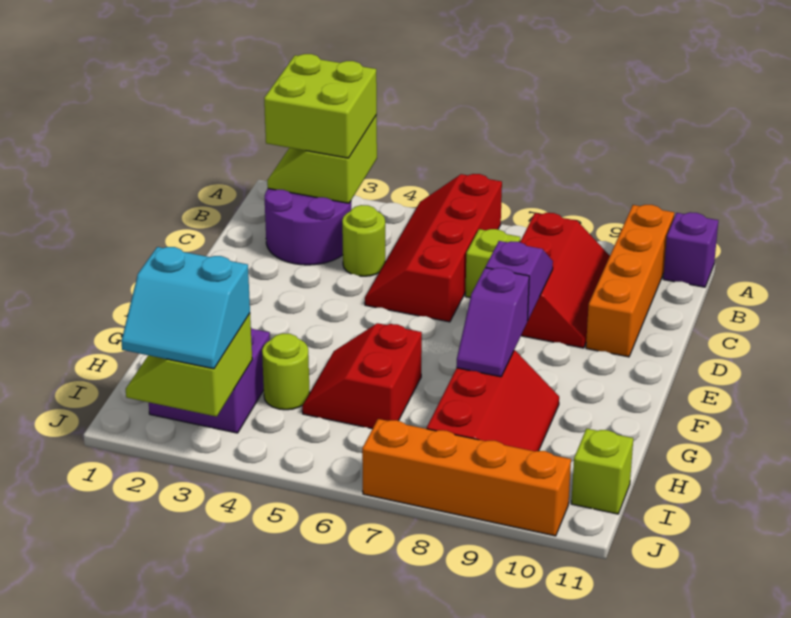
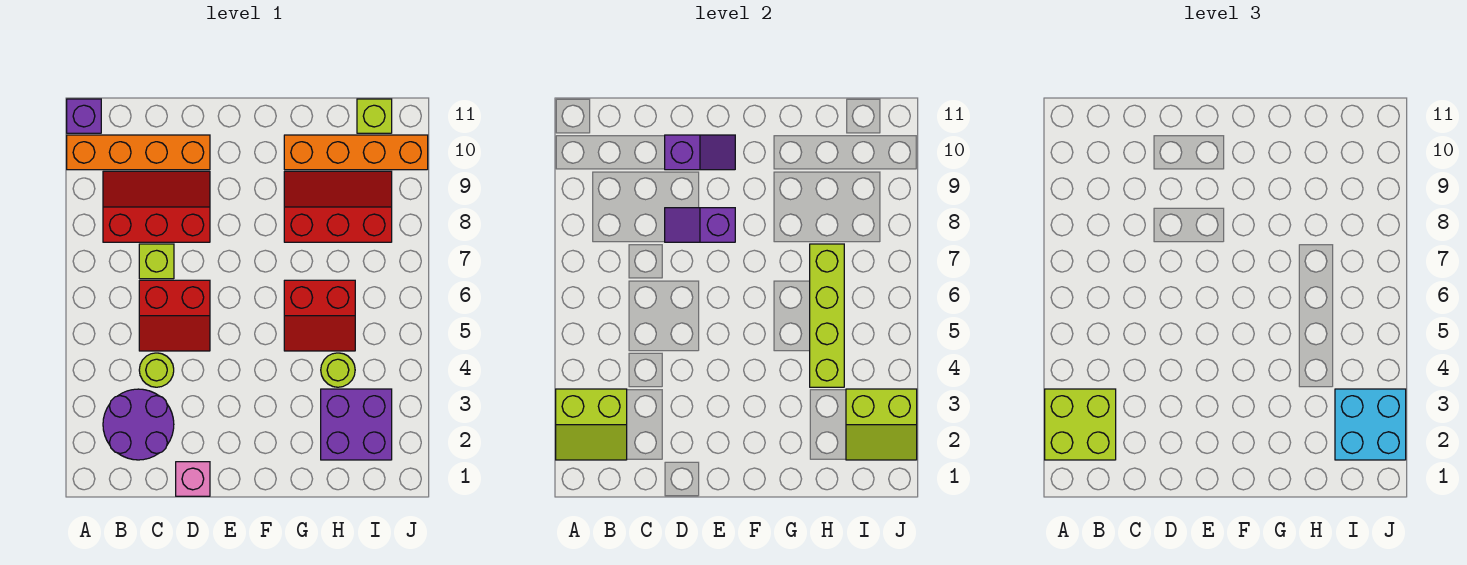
red slope A5:D6 level 1 top 6 -> red slope C5:D6 level 1 top 6
none -> pink brick D1 level 1
purple slope F8:G8 level 2 top F -> purple slope D10:E10 level 2 top D
none -> lime brick H4:H7 level 2
cyan slope I2:J3 level 3 top I -> cyan brick I2:J3 level 3
orange brick J7:J10 level 1 -> orange brick G10:J10 level 1

